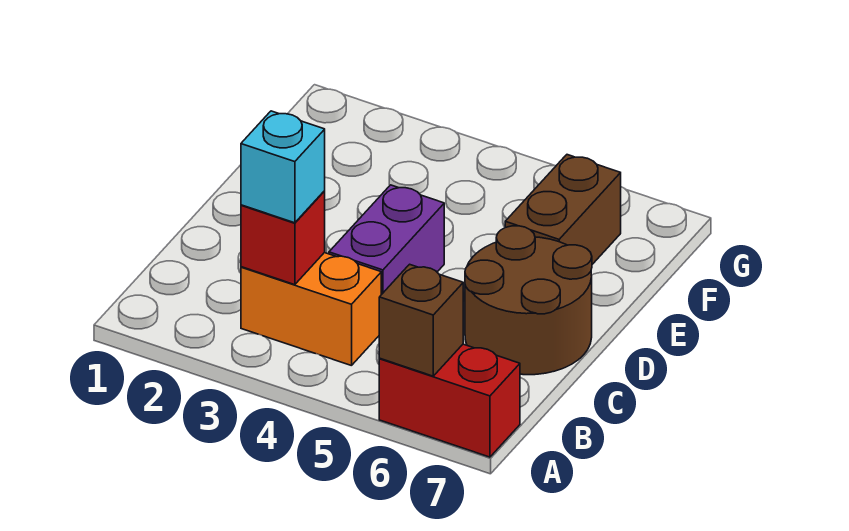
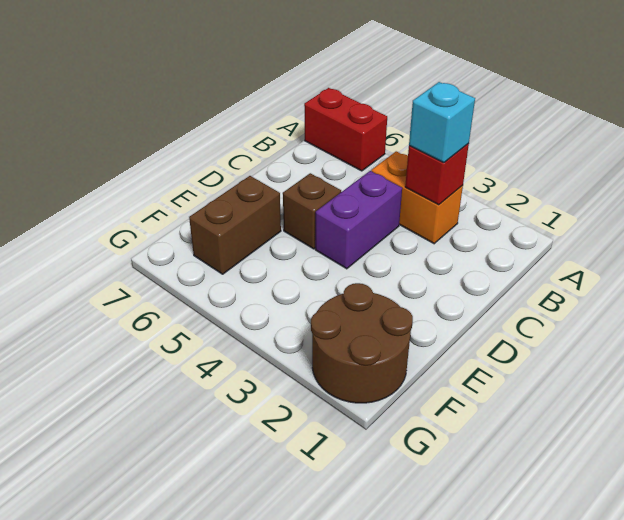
brown brick A6 level 2 -> brown brick D5 level 1
brown round brick C6:D7 level 1 -> brown round brick F1:G2 level 1

